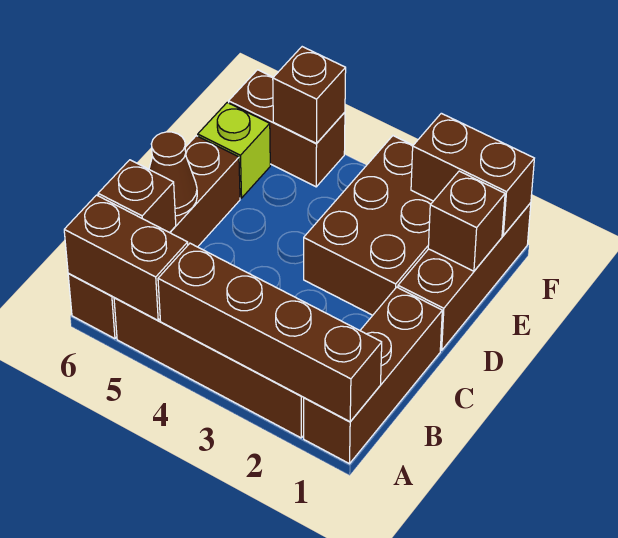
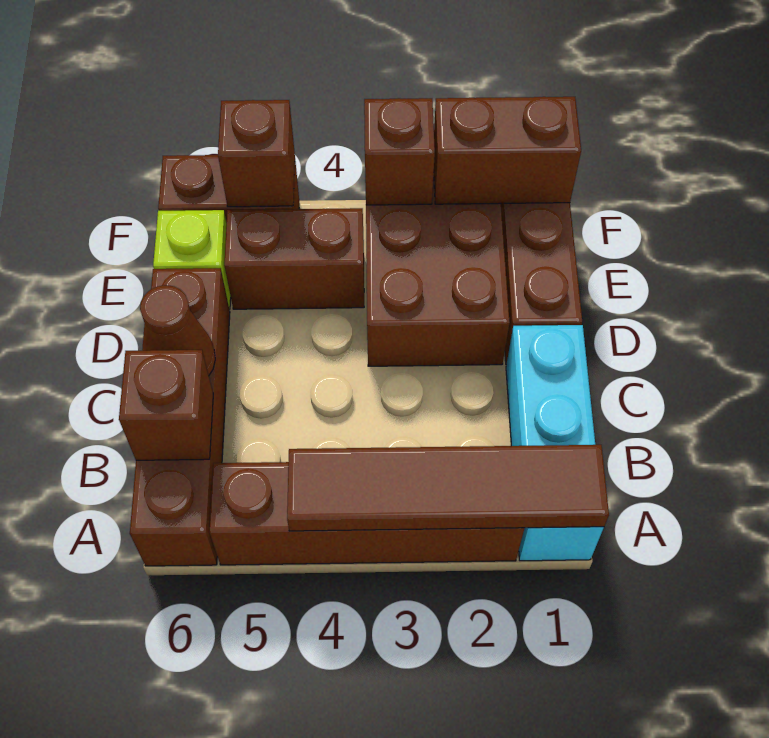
brown brick A1:C1 level 1 -> cyan brick A1:C1 level 1
brown brick A1:A4 level 2 -> brown tile A1:A4 level 2
brown brick A5:A6 level 2 -> brown brick E4:E5 level 1
brown brick E1 level 2 -> brown brick F3 level 2

